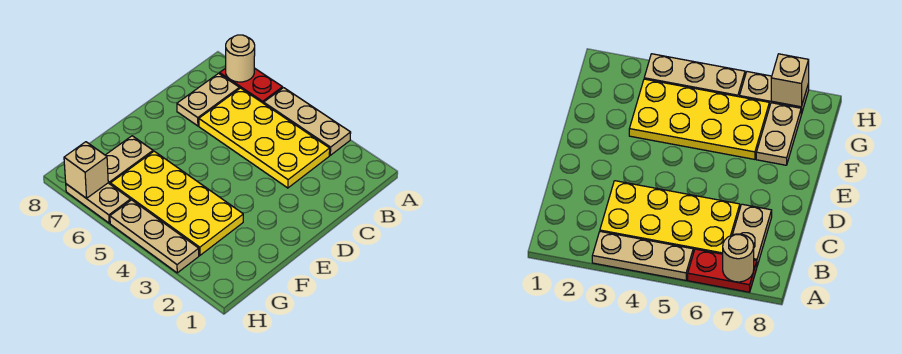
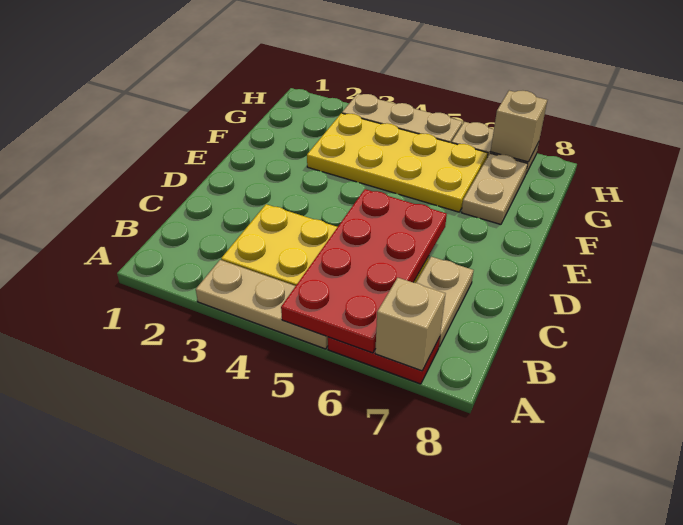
none -> red plate A5:D6 level 2
tan round brick A7 level 2 -> tan brick A7 level 2

